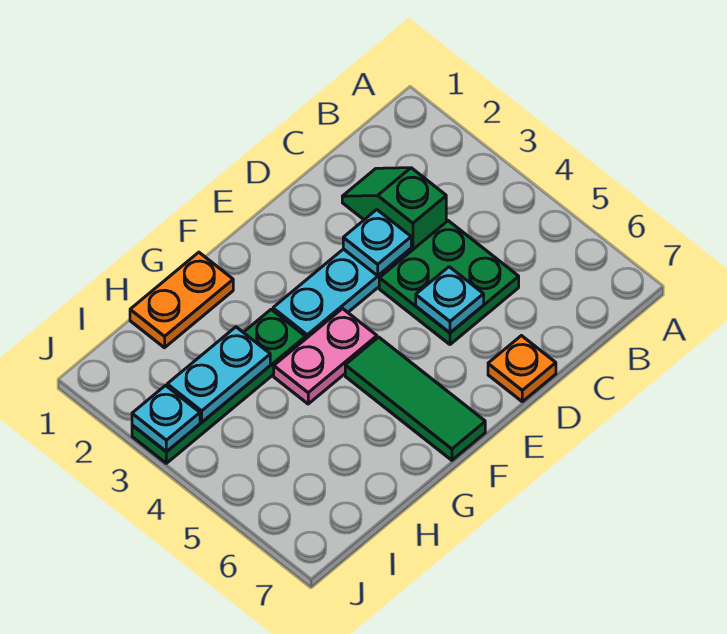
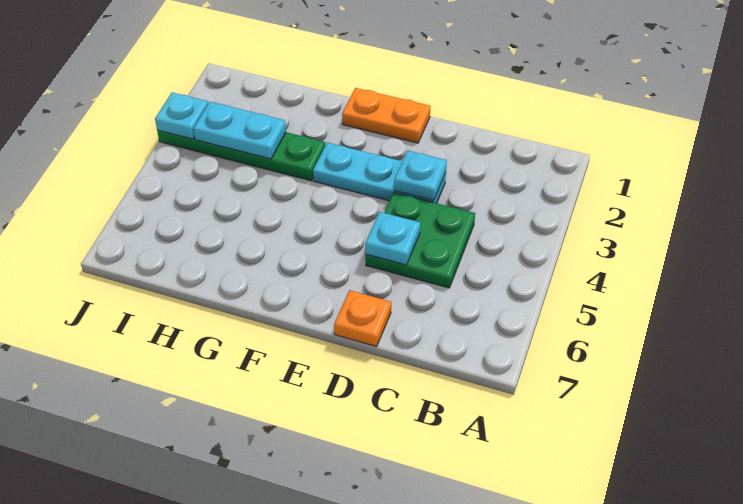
green slope C2:C3 level 1 top 3 -> none
pink plate F4:G4 level 1 -> none
green tile F5:F7 level 1 -> none
orange plate G1:H1 level 1 -> orange plate E1:F1 level 1

